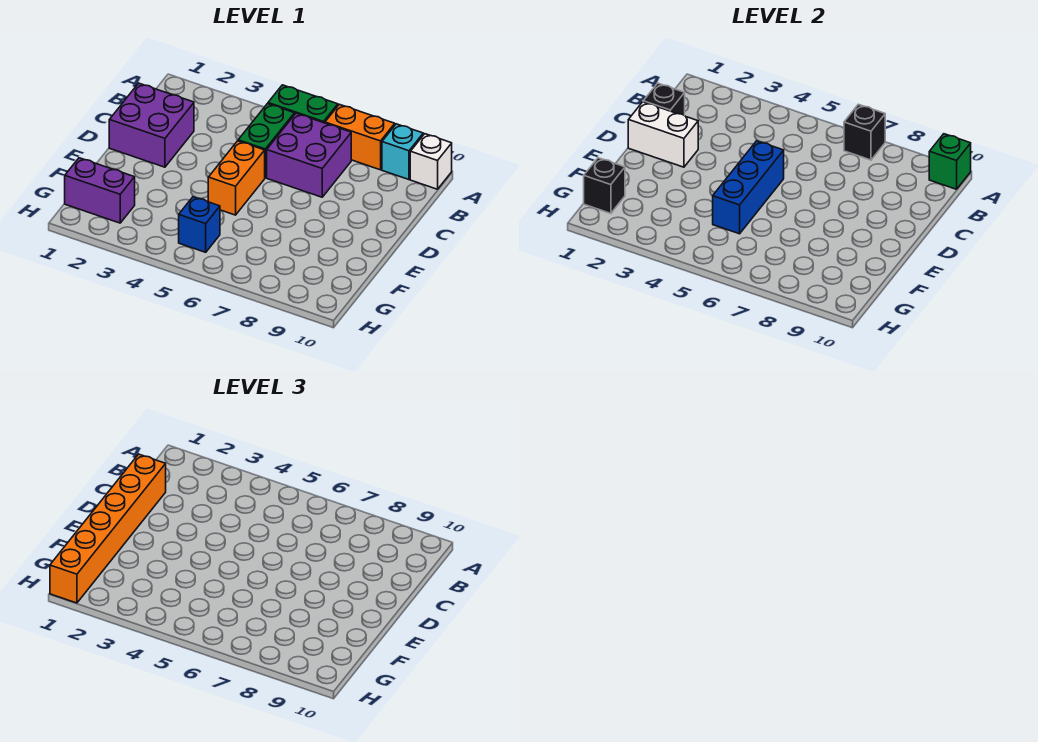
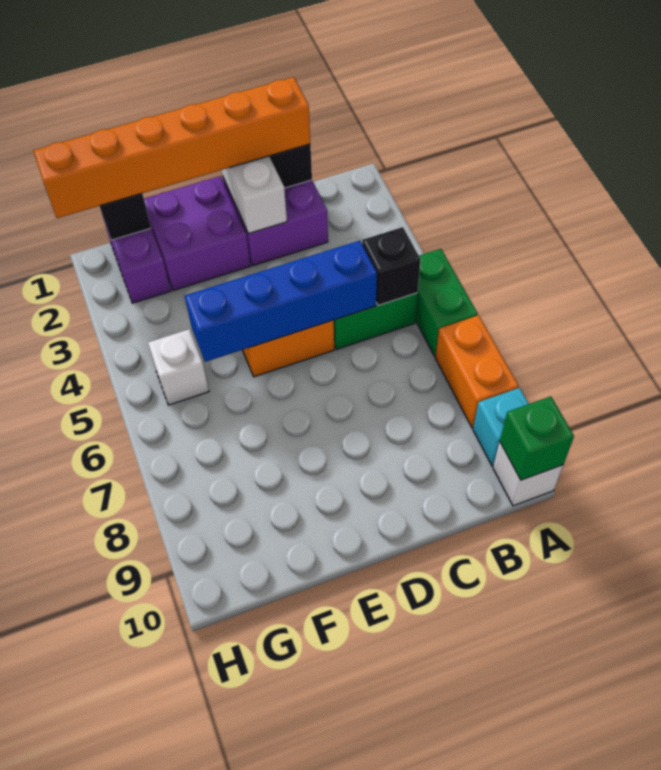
black brick A7 level 2 -> black brick B5 level 2
purple brick B6:C7 level 1 -> purple brick E1:F2 level 1
blue brick D5:F5 level 2 -> blue brick C5:F5 level 2
blue brick G5 level 1 -> white brick G5 level 1

